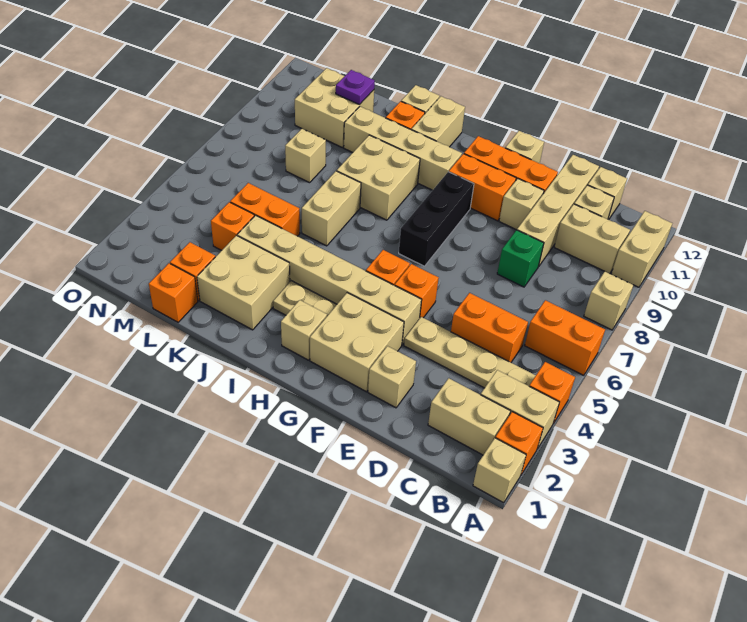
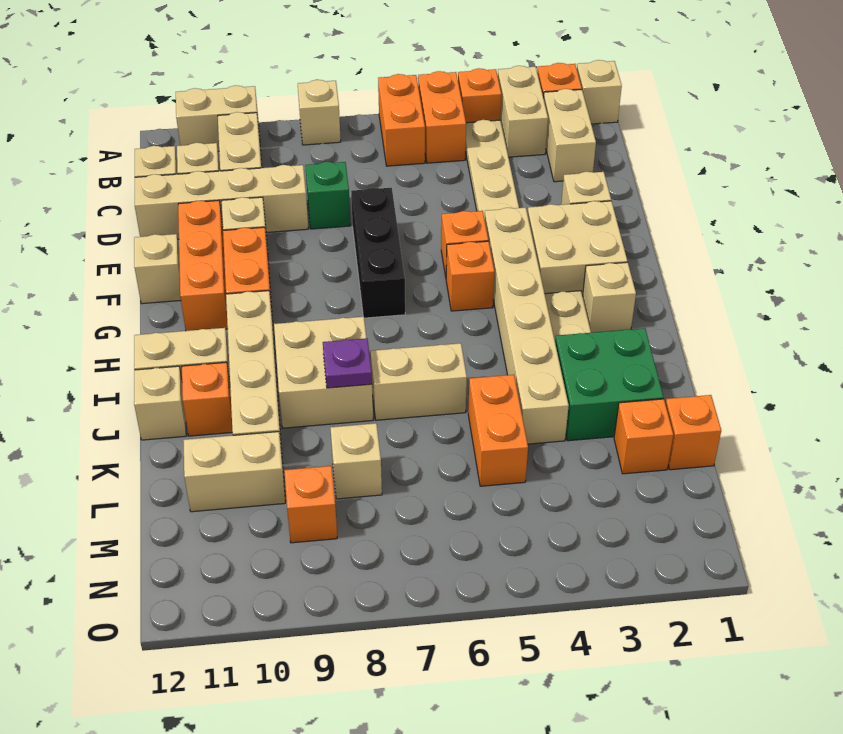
orange brick C5:D5 level 1 -> orange brick A5:B5 level 1
black brick G7:G9 level 1 -> black brick E7:G7 level 1
tan brick J2:K3 level 1 -> green brick J2:K3 level 1
orange brick L4 level 1 -> orange brick M9 level 1
tan brick L10:M11 level 1 -> tan brick L10:L11 level 1
purple plate L11 level 2 -> purple plate J8 level 2

